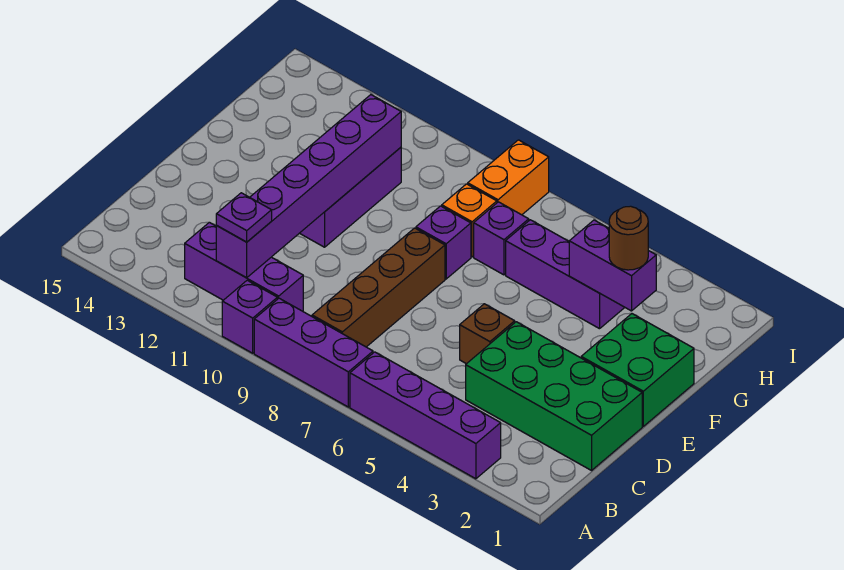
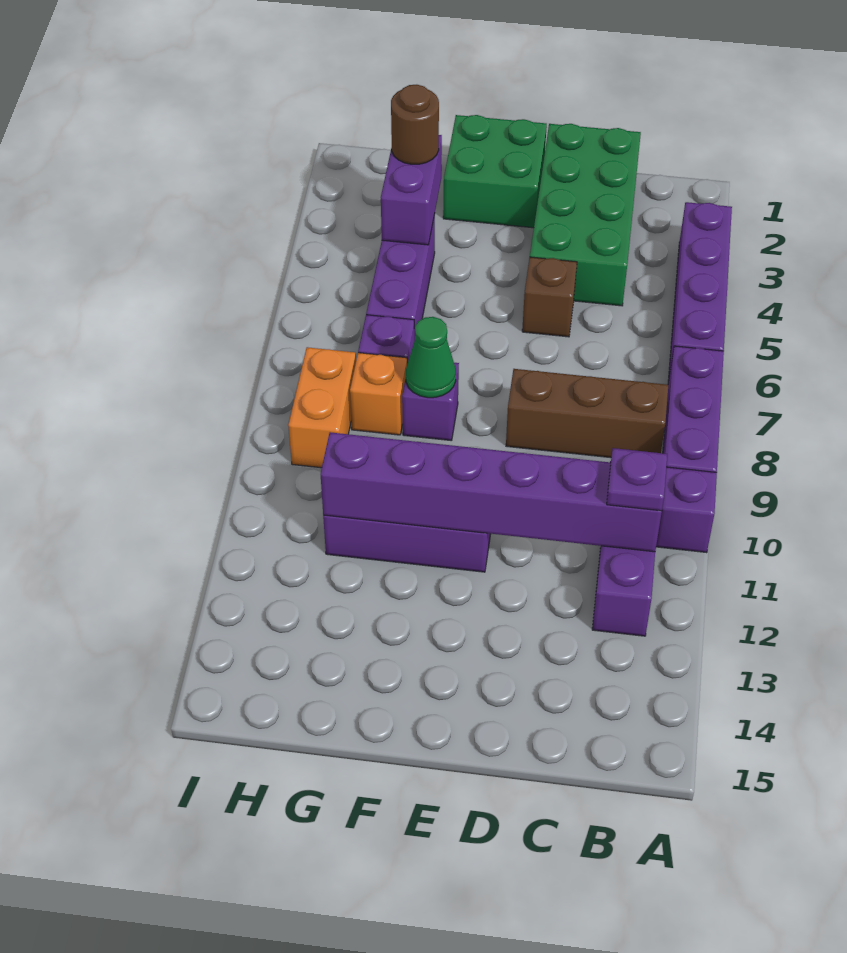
brown brick B8:E8 level 1 -> brown brick B8:D8 level 1
none -> green cone F8 level 2
orange brick H8:I8 level 1 -> orange brick H8:H9 level 1

